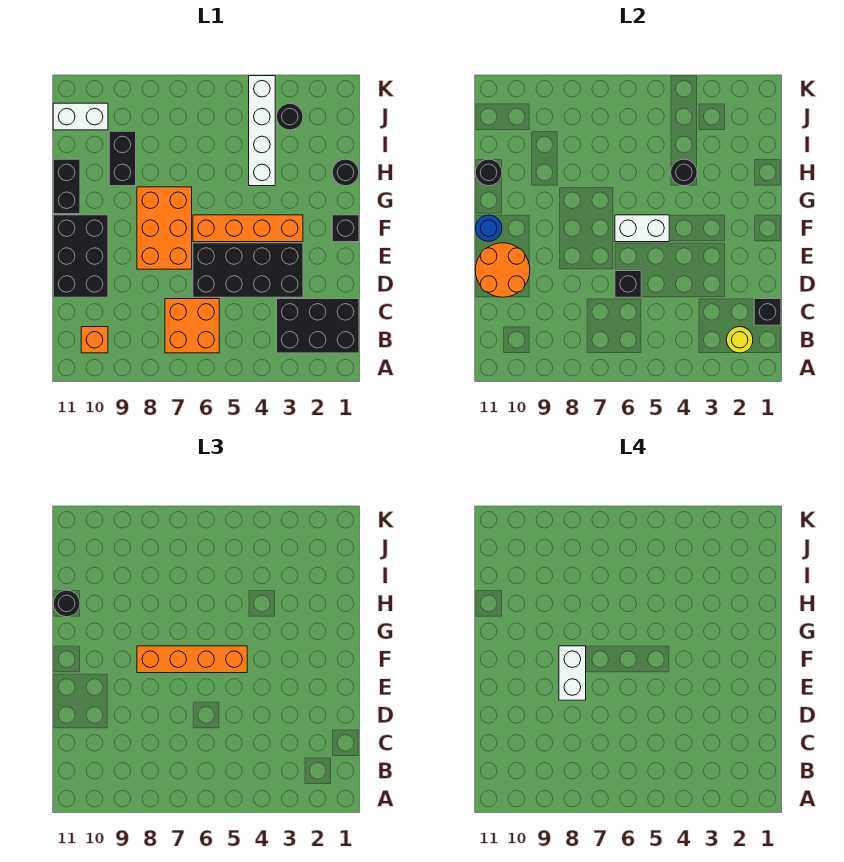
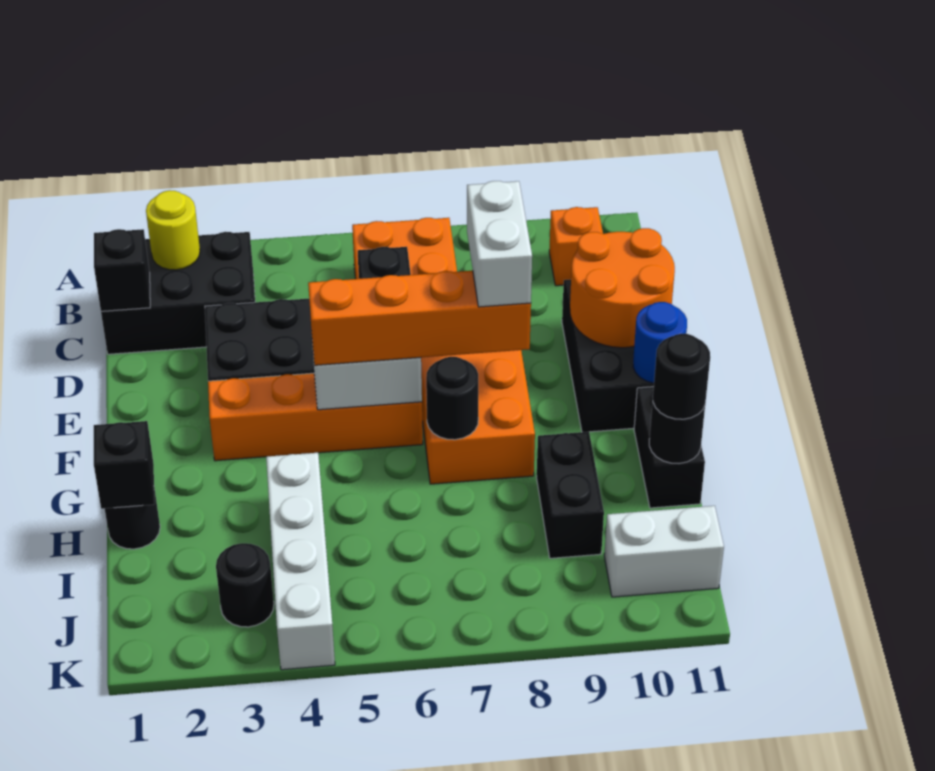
black brick F1 level 1 -> black brick H1 level 2
black round brick H4 level 2 -> black round brick G7 level 2

